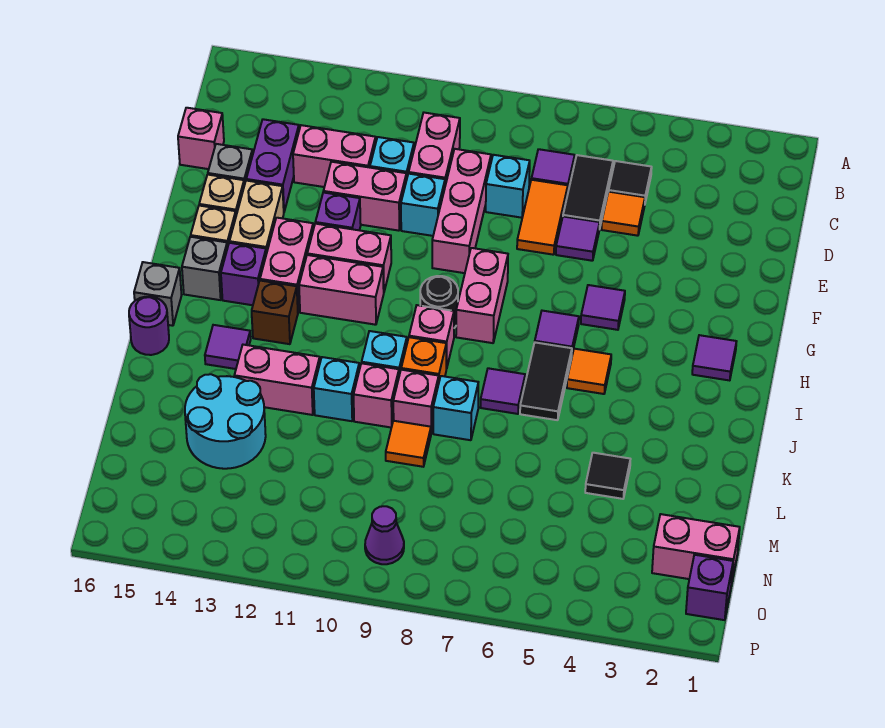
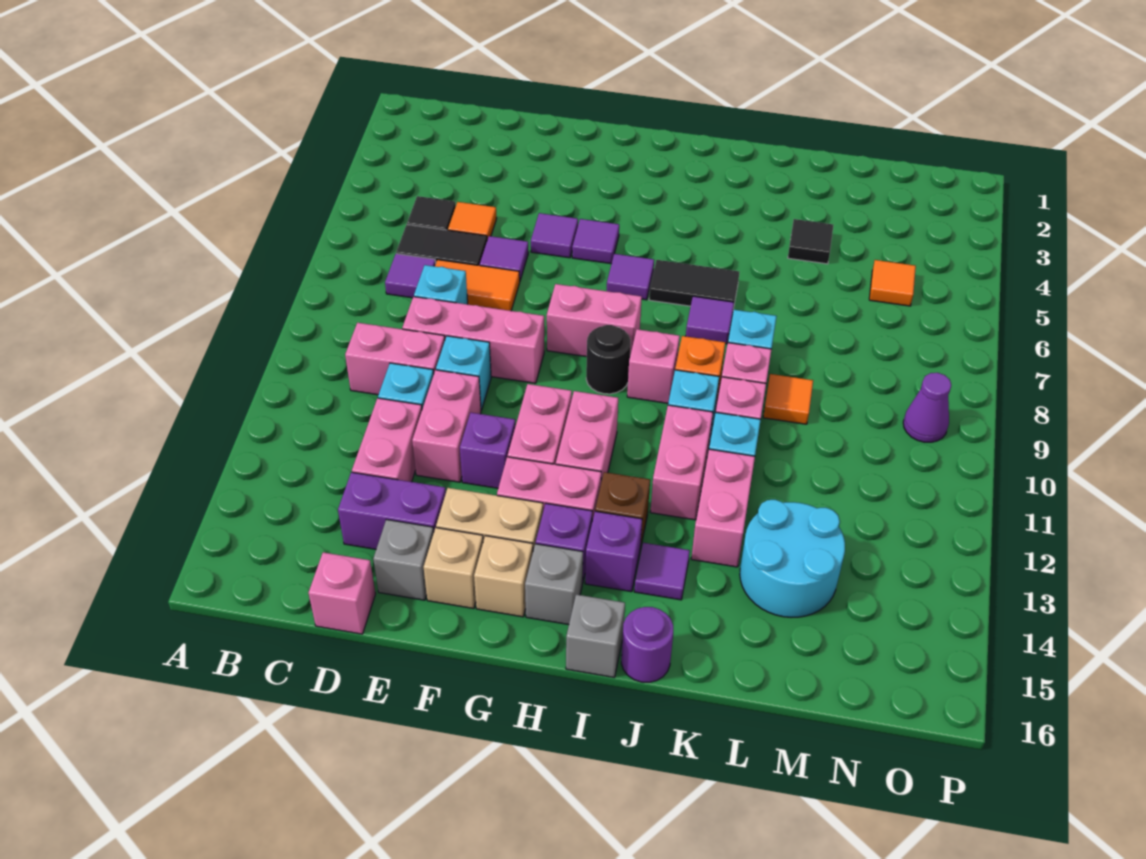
purple tile H2 level 1 -> purple tile F5 level 1
orange tile I5 level 1 -> orange tile N5 level 1
pink brick N1:N2 level 1 -> pink brick J11:J12 level 1
purple brick O1 level 1 -> purple brick I14 level 1

